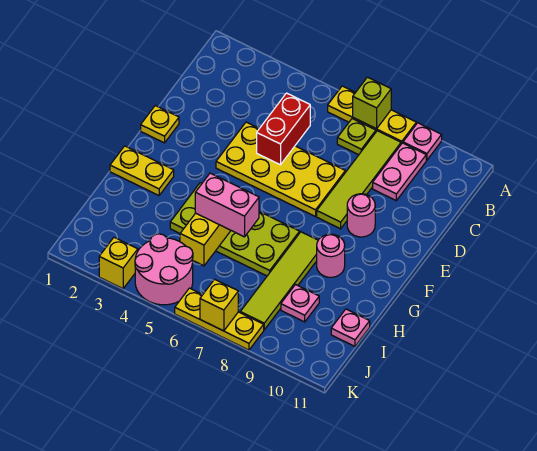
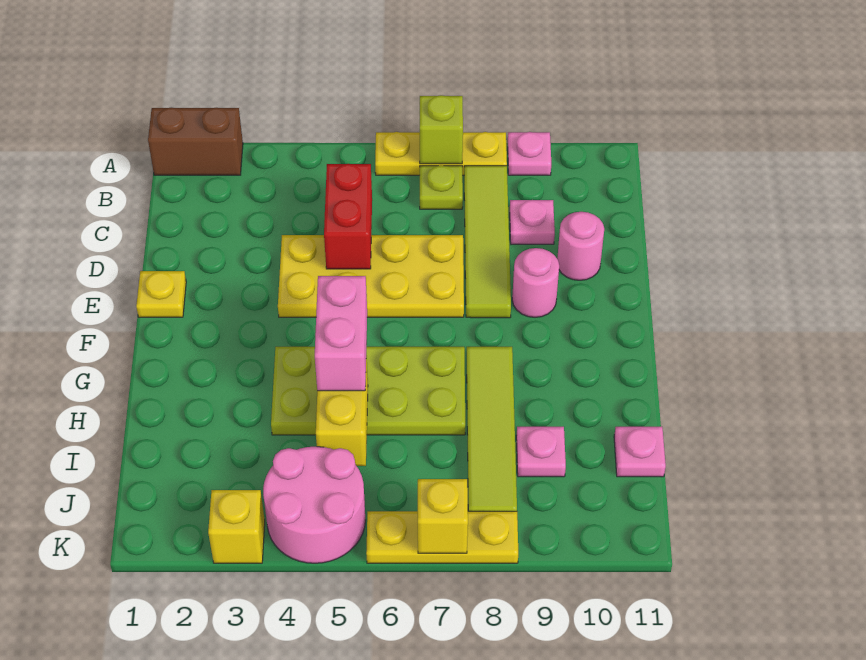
none -> brown brick A1:A2 level 1
pink plate B9:C9 level 1 -> pink plate C9 level 1
yellow plate G1:G2 level 1 -> none
pink round brick G9 level 1 -> pink round brick D10 level 1
pink brick H5:H6 level 3 -> pink brick G5:H5 level 3

